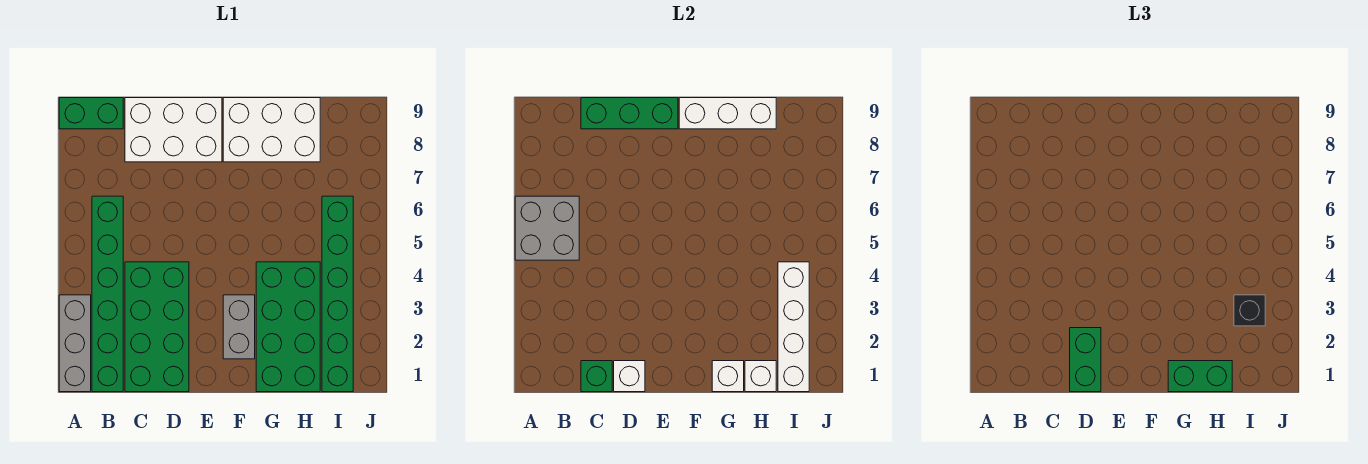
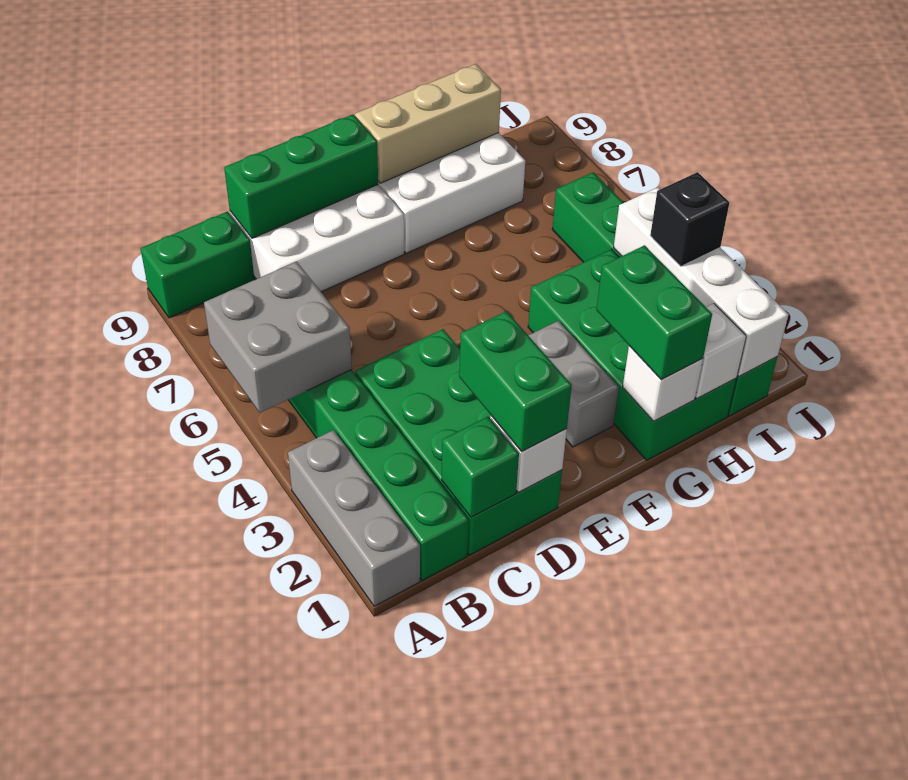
white brick F9:H9 level 2 -> tan brick F9:H9 level 2
green brick G1:H1 level 3 -> green brick G1:G2 level 3

